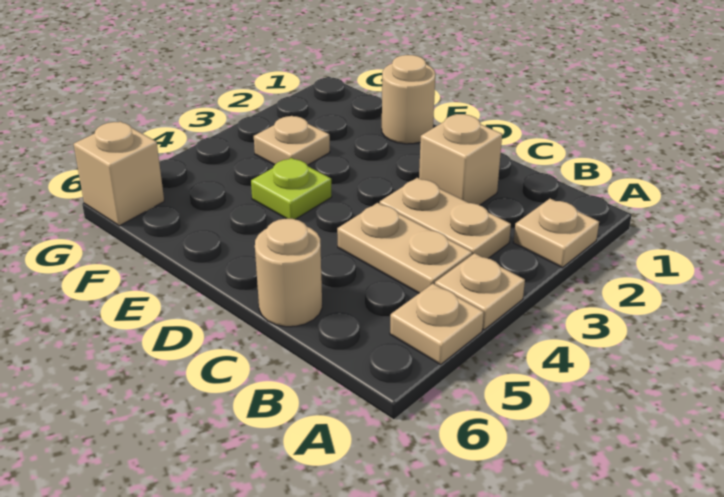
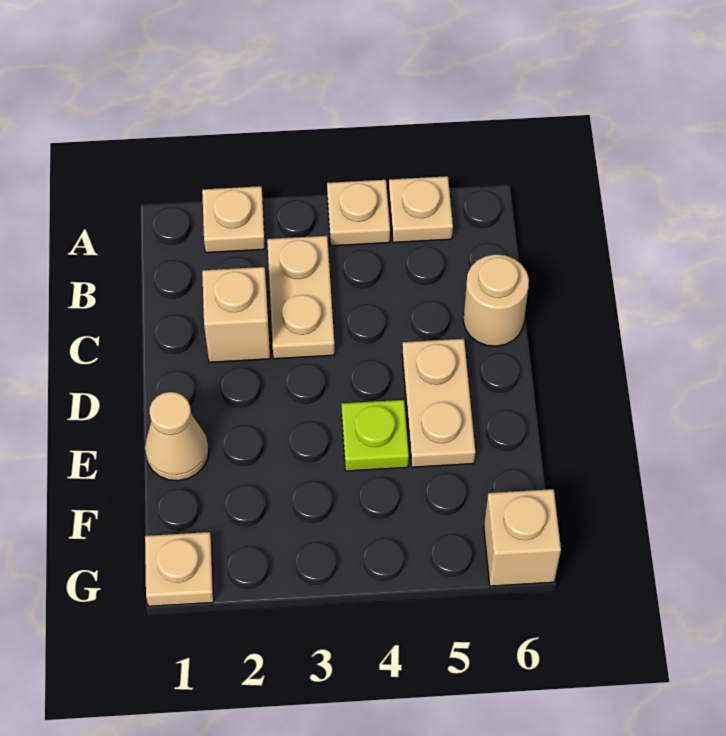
tan plate B4:C4 level 1 -> tan plate D5:E5 level 1
tan round brick E1 level 1 -> tan cone E1 level 1
tan plate F3 level 1 -> tan plate G1 level 1

